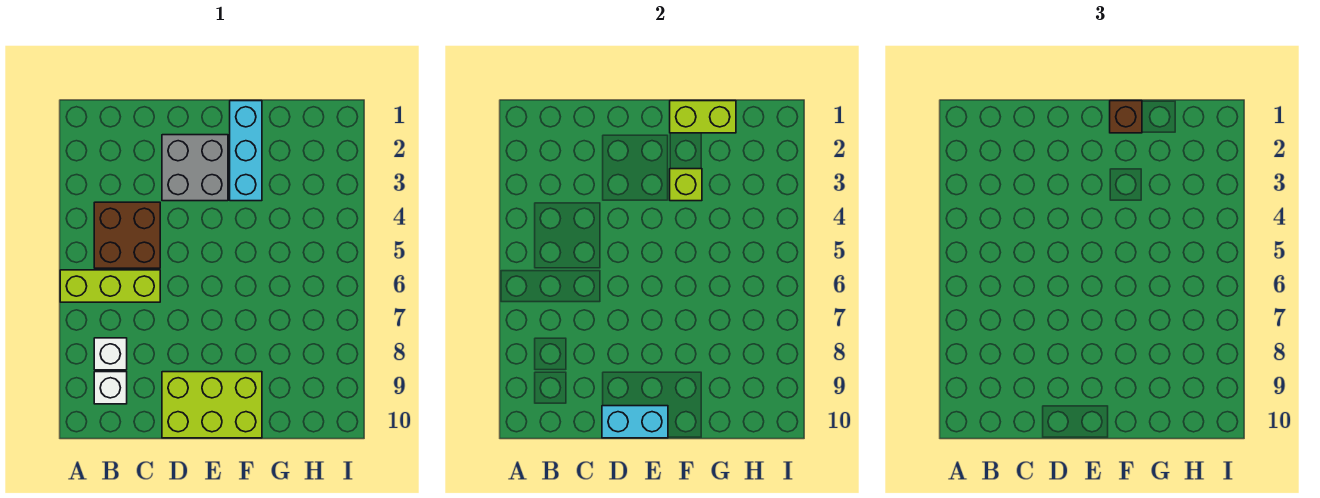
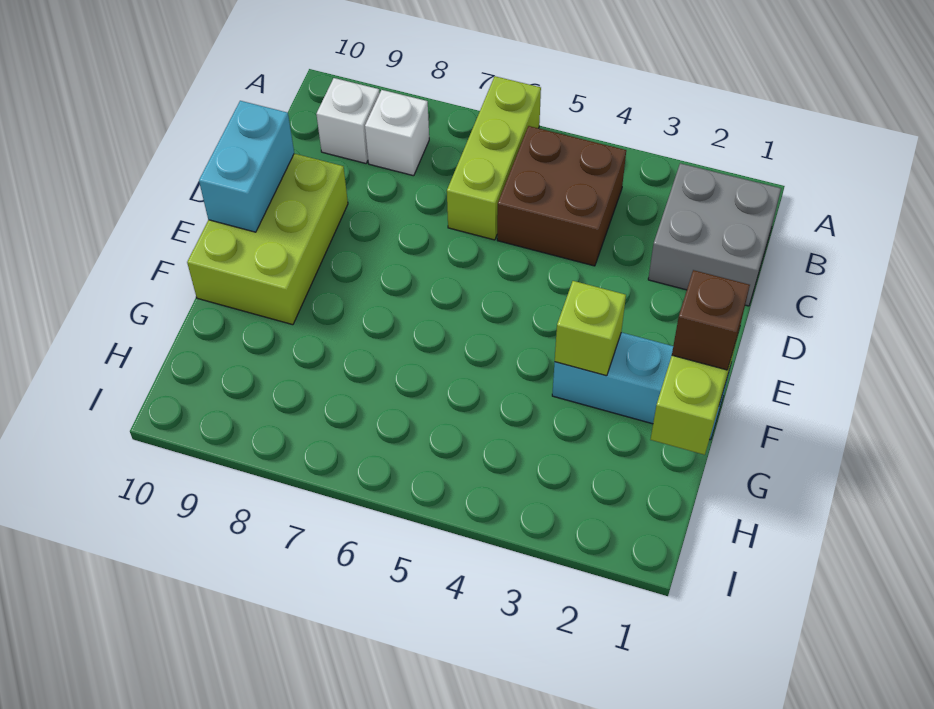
grey brick D2:E3 level 1 -> grey brick B1:C2 level 1

